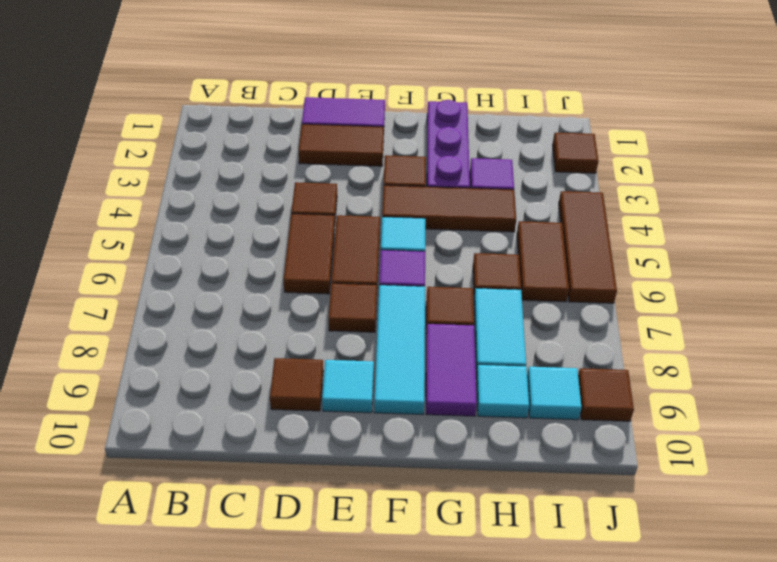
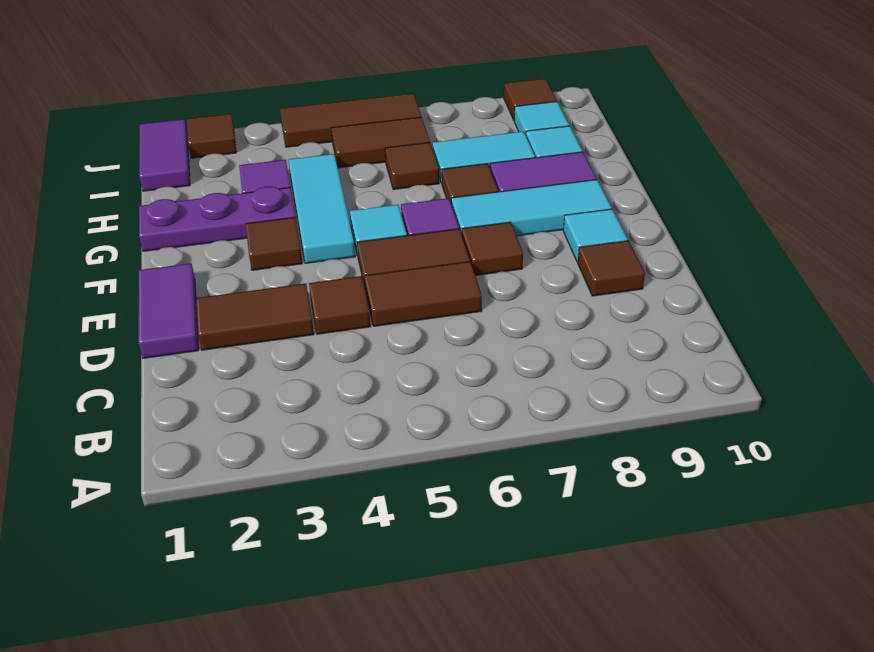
brown tile D2:E2 level 1 -> brown tile D2:D3 level 1
brown tile F4:H4 level 1 -> cyan tile F4:H4 level 1
none -> purple tile I1:J1 level 1

